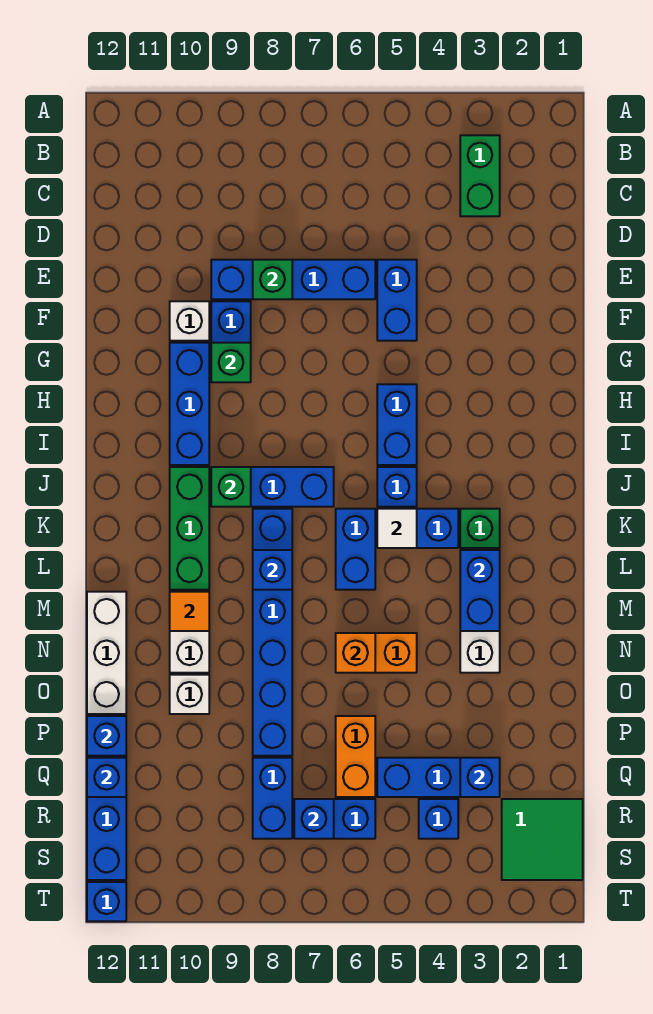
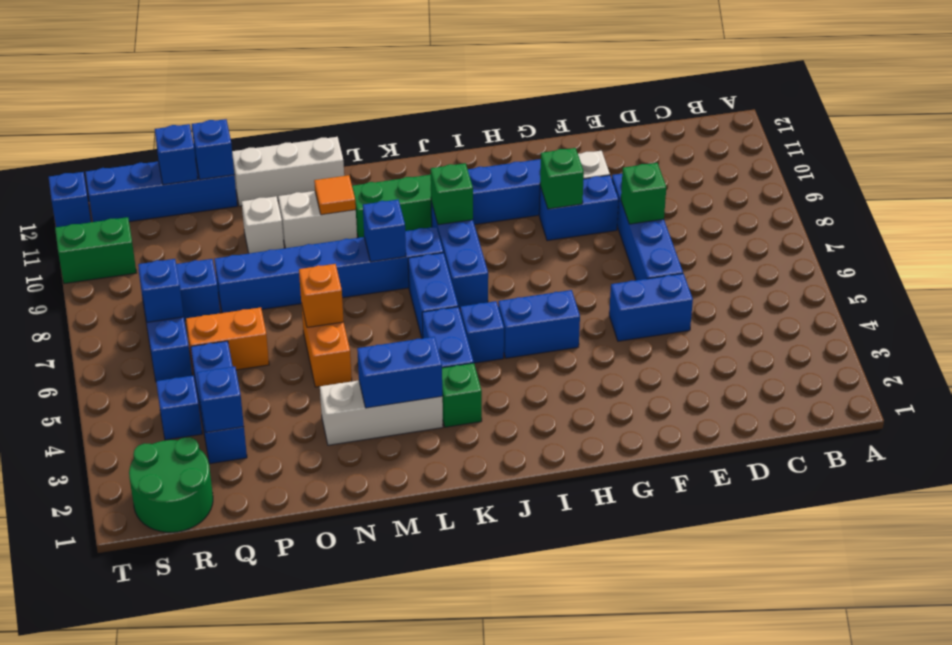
green brick B3:C3 level 1 -> green brick S10:T10 level 1
white tile K5 level 2 -> none
blue brick K6:L6 level 1 -> blue brick K6:K7 level 1
green tile R1:S2 level 1 -> green round brick R1:S2 level 1

